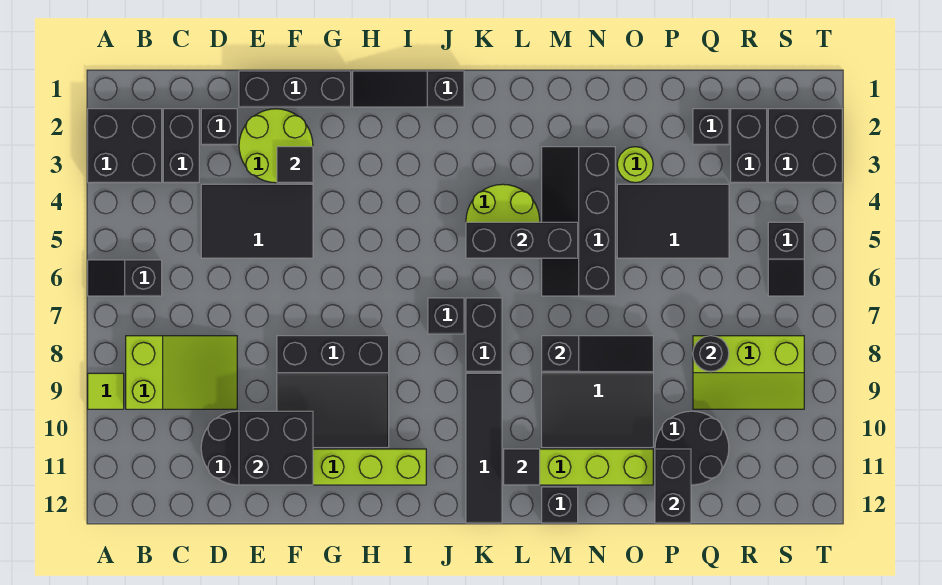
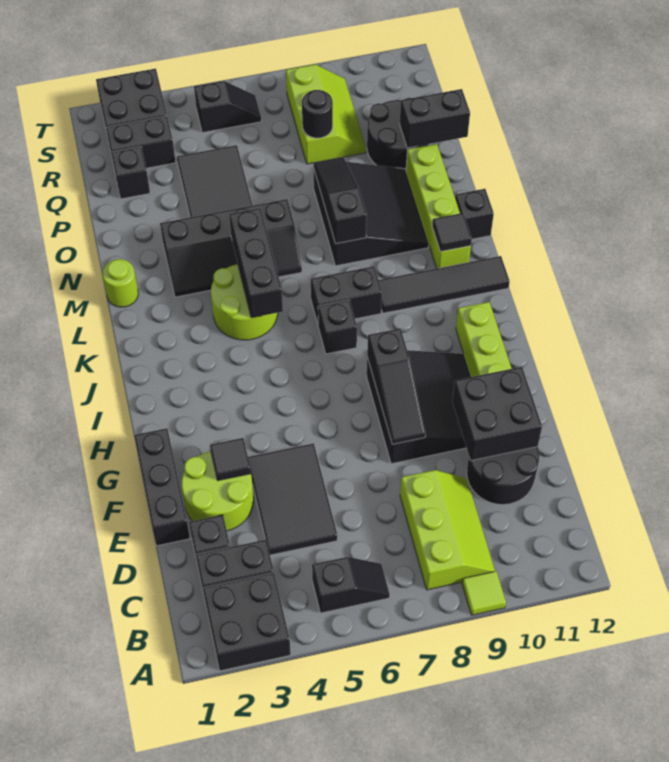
black slope A6:B6 level 1 top B -> black slope B5:B6 level 1 top 5
lime slope B8:D9 level 1 top B -> lime slope B8:D9 level 1 top 8
black slope H1:J1 level 1 top J -> black slope F8:H8 level 2 top H
lime round brick O3 level 1 -> lime round brick M1 level 1

